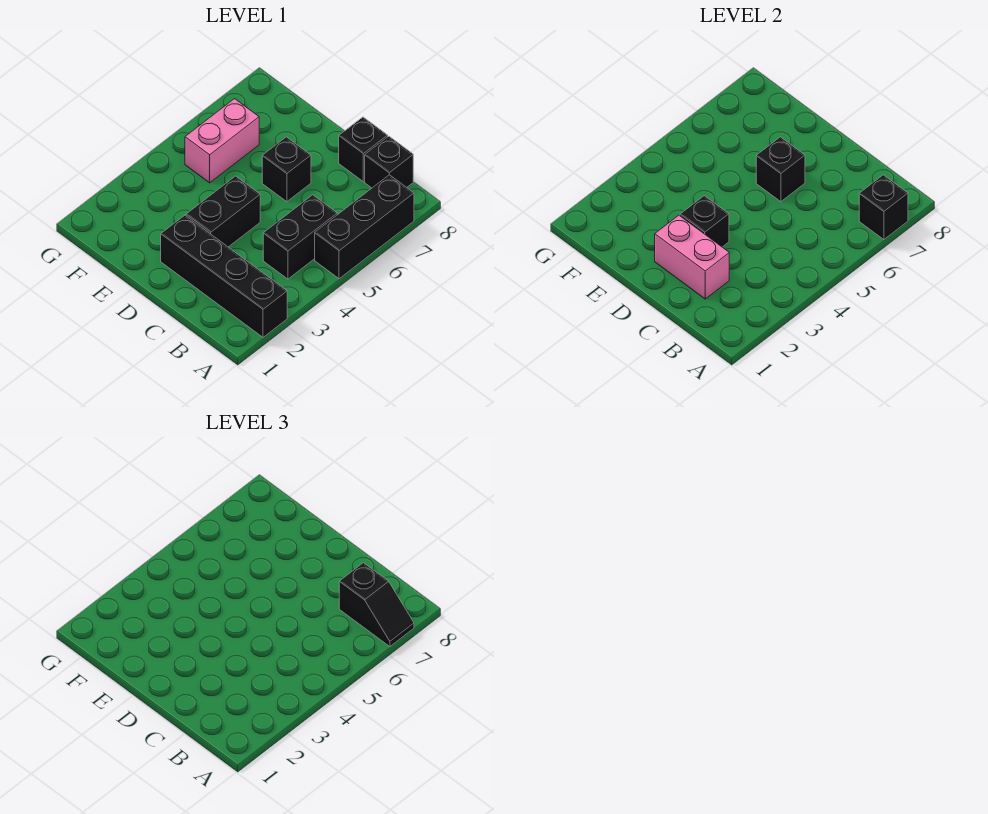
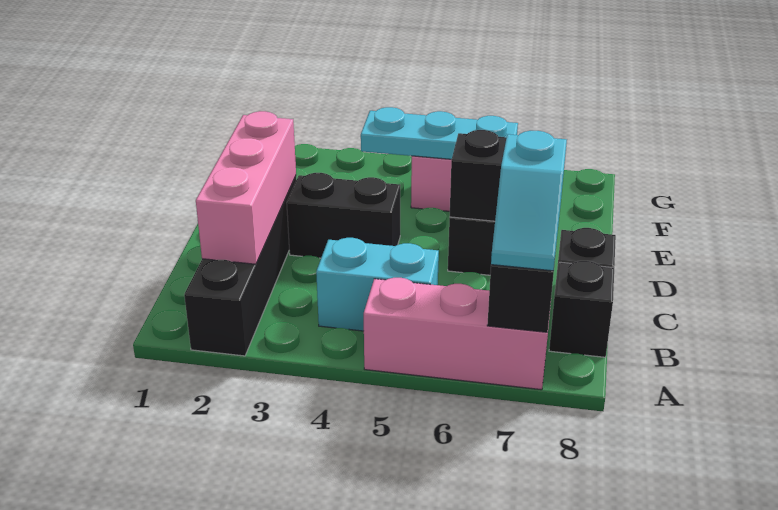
black brick A5:A7 level 1 -> pink brick A5:A7 level 1
black slope A7:B7 level 3 top B -> cyan slope A7:B7 level 3 top B
black brick B4:B5 level 1 -> cyan brick B4:B5 level 1
pink brick C2:D2 level 2 -> pink brick B2:D2 level 2
black brick D3 level 2 -> none
none -> cyan plate F4:F6 level 2

